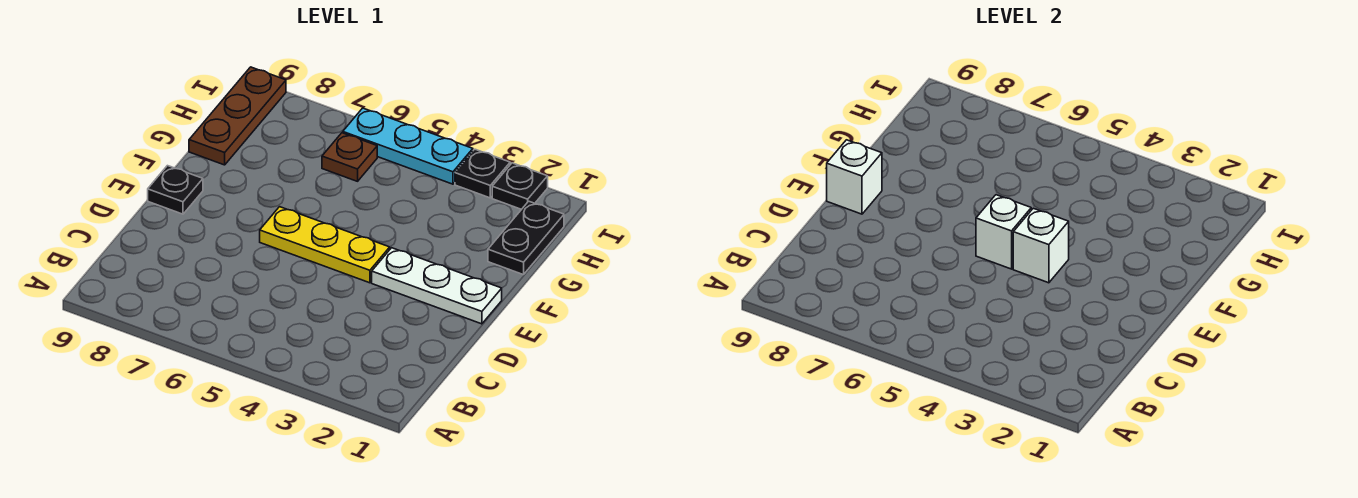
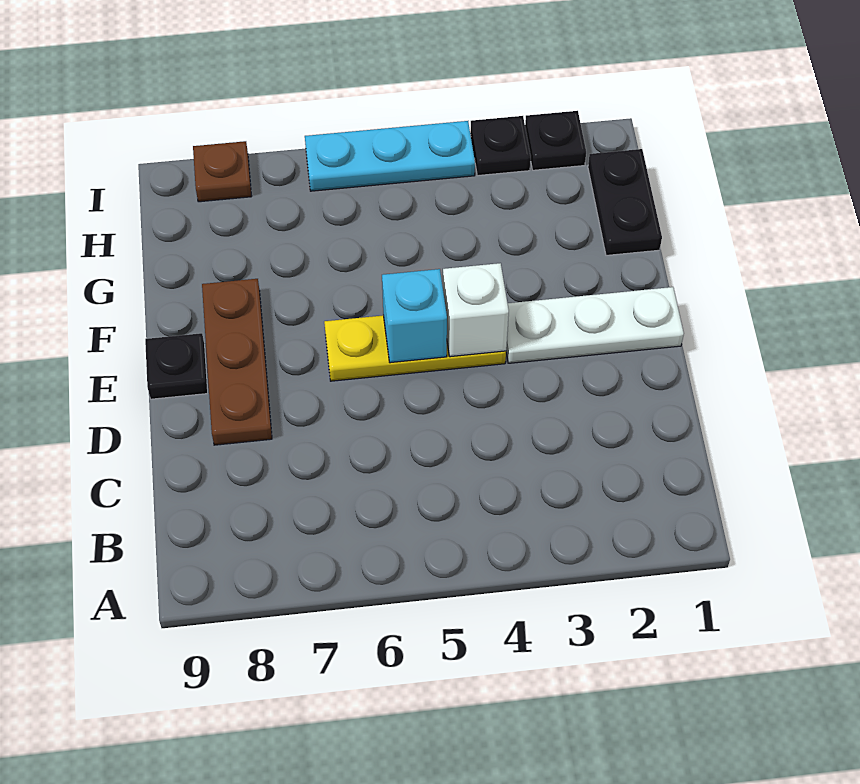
white brick E5 level 2 -> cyan brick E5 level 2
white brick E9 level 2 -> none
brown plate G9:I9 level 1 -> brown plate D8:F8 level 1
brown plate H6 level 1 -> brown plate I8 level 1

